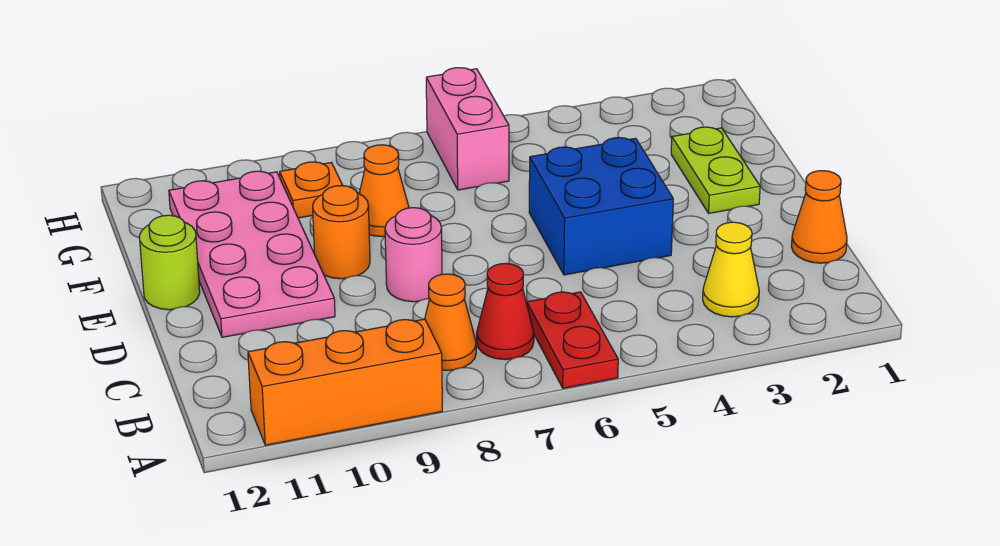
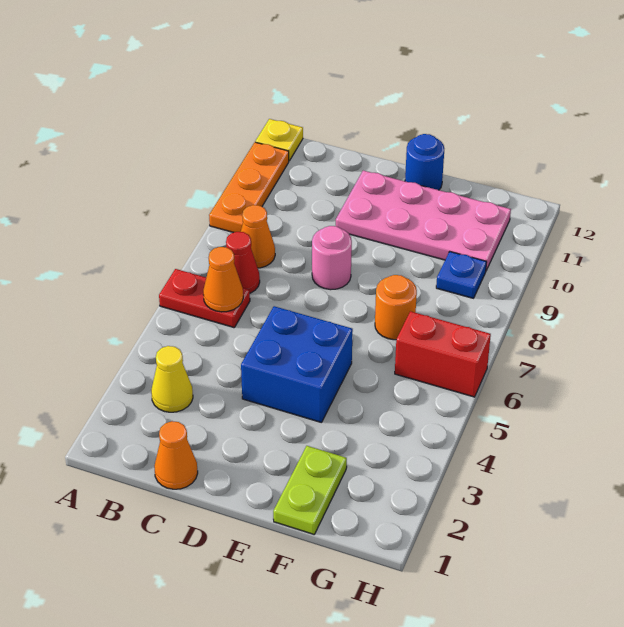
orange brick A9:A11 level 1 -> orange plate A9:A11 level 1
none -> yellow plate A12 level 1
lime plate E2:F2 level 1 -> lime plate F1:F2 level 1
orange round brick E9 level 1 -> orange round brick F7 level 1
lime round brick E12 level 1 -> blue round brick E12 level 1
orange cone F8 level 1 -> orange cone B6 level 2
pink brick G6:H6 level 1 -> red brick G6:H6 level 1
orange plate G9 level 1 -> blue plate G9 level 1

